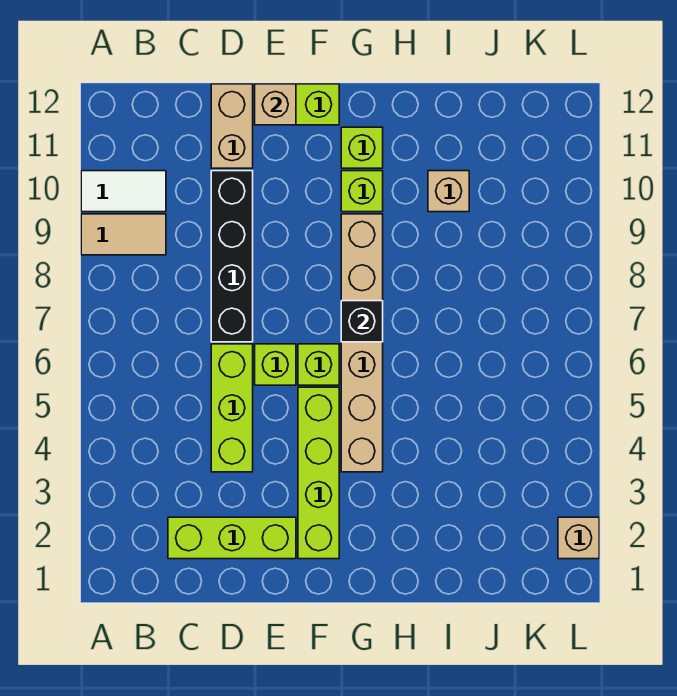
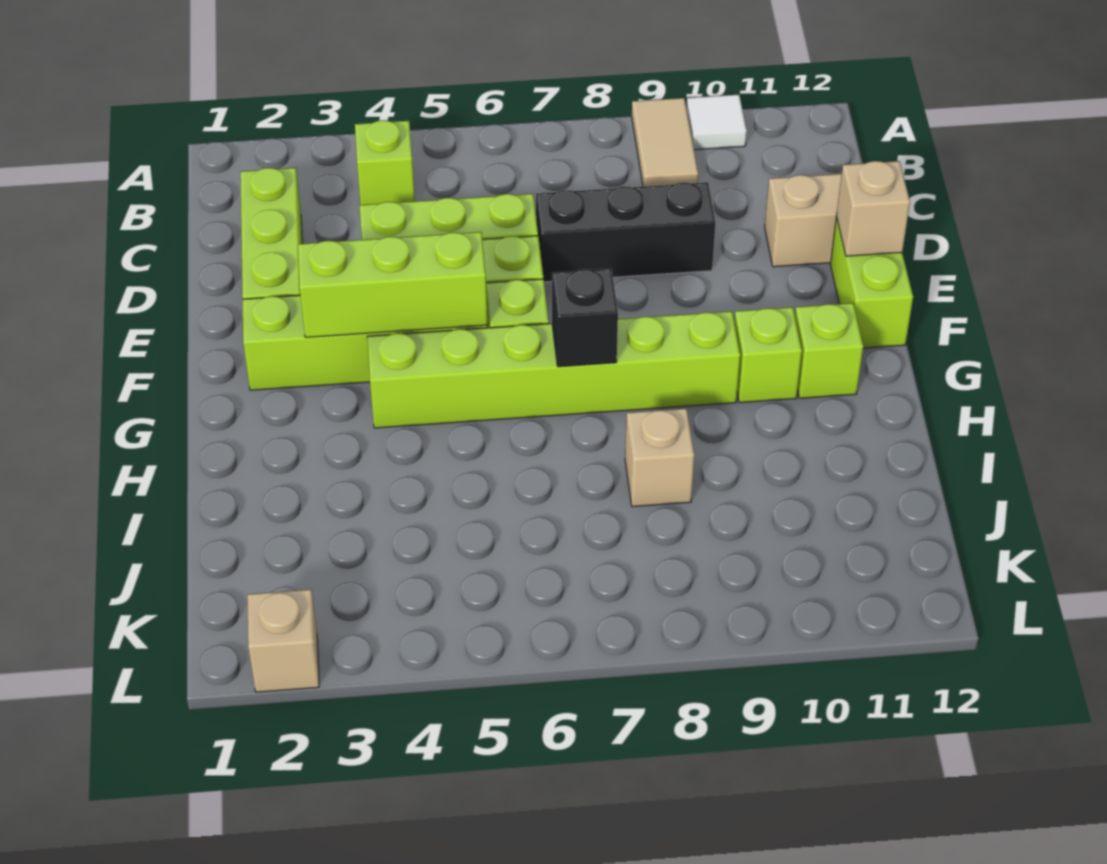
white tile A10:B10 level 1 -> white tile A10 level 1
none -> lime brick B4 level 1
black brick D7:D10 level 1 -> black brick D7:D9 level 1
none -> lime brick F3:F5 level 2
tan brick G4:G9 level 1 -> lime brick G4:G9 level 1
tan brick I10 level 1 -> tan brick I8 level 1

